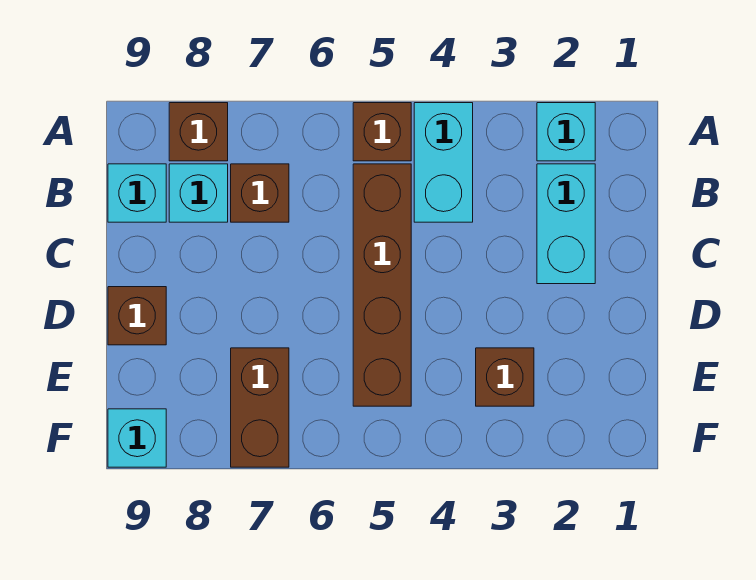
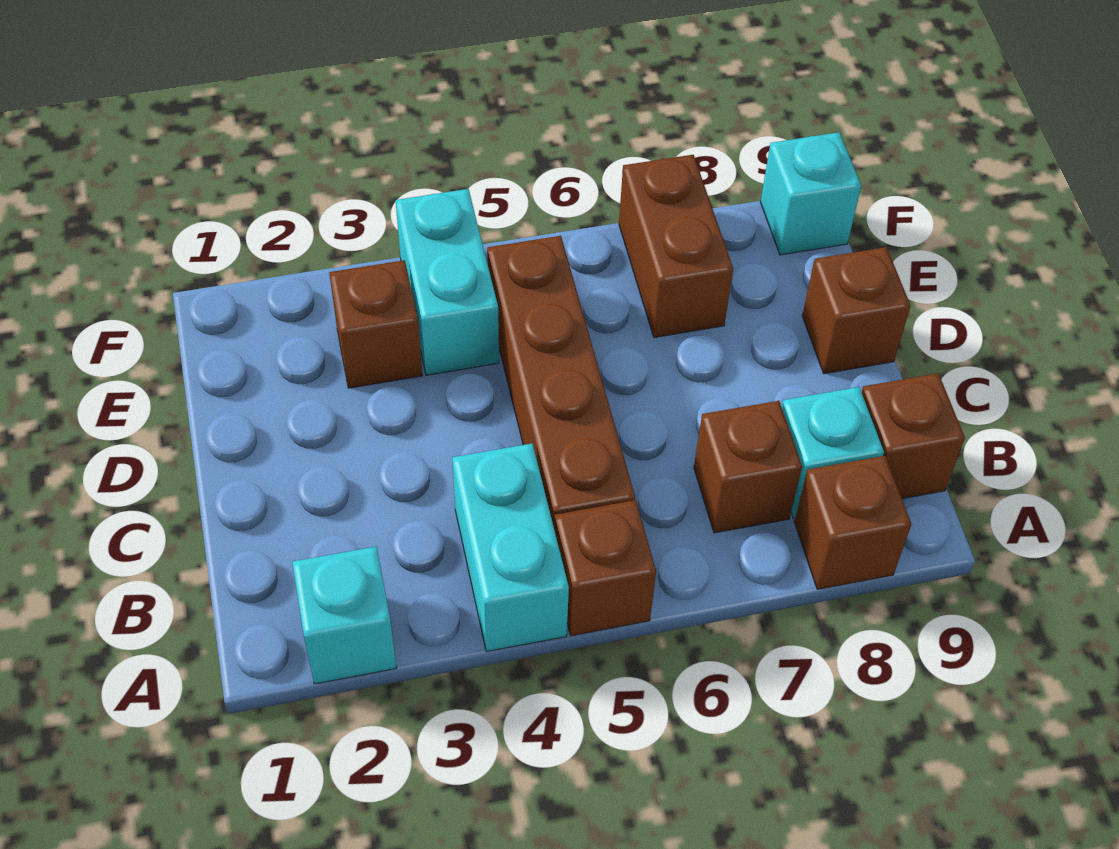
cyan brick B2:C2 level 1 -> cyan brick E4:F4 level 1
cyan brick B9 level 1 -> brown brick B9 level 1

